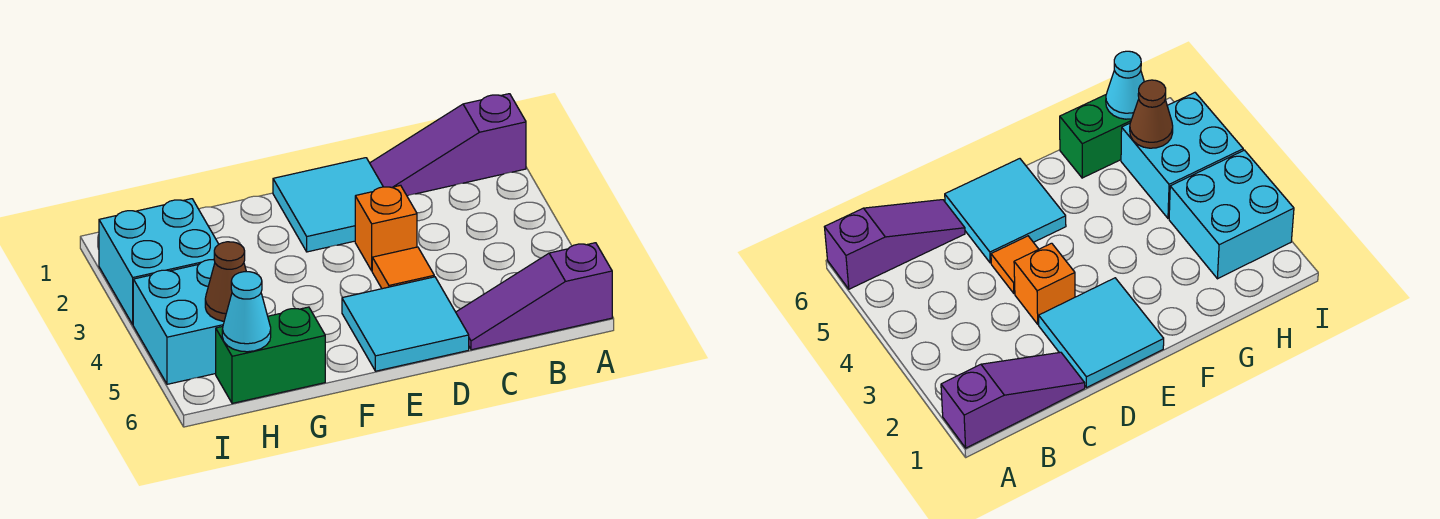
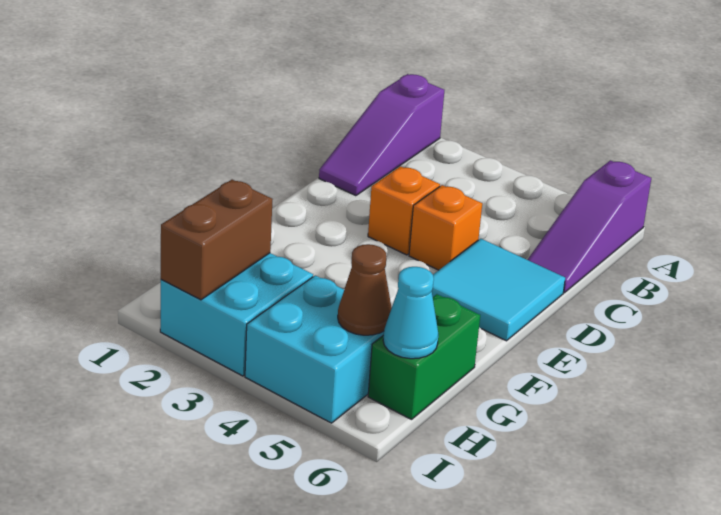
cyan tile D1:E2 level 1 -> none
orange tile D4 level 1 -> orange brick D4 level 1
none -> brown brick H2:I2 level 2

